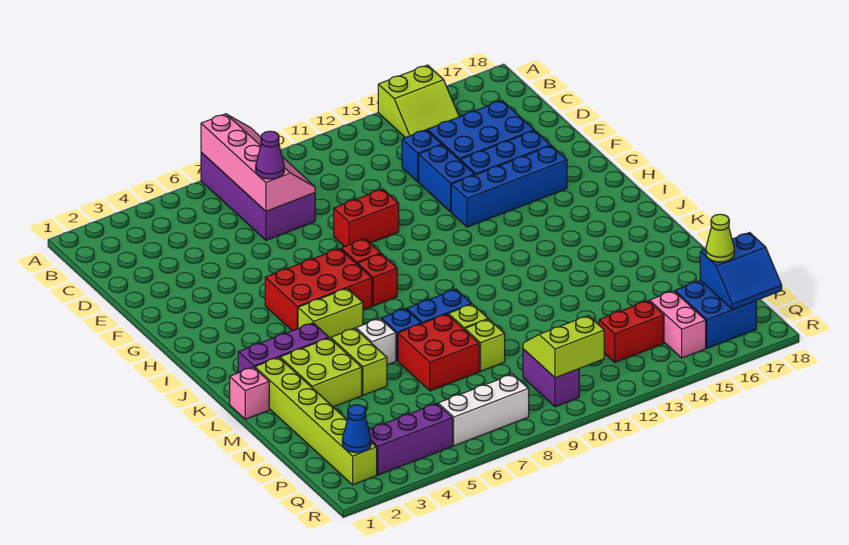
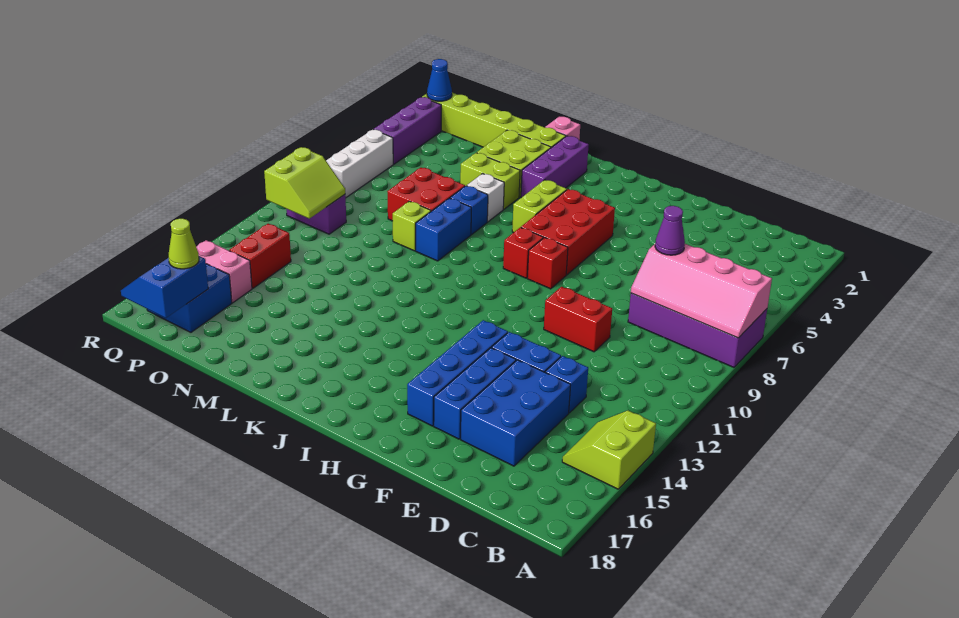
red brick F9:F10 level 1 -> red brick E10:F10 level 1
lime brick N9 level 1 -> none

